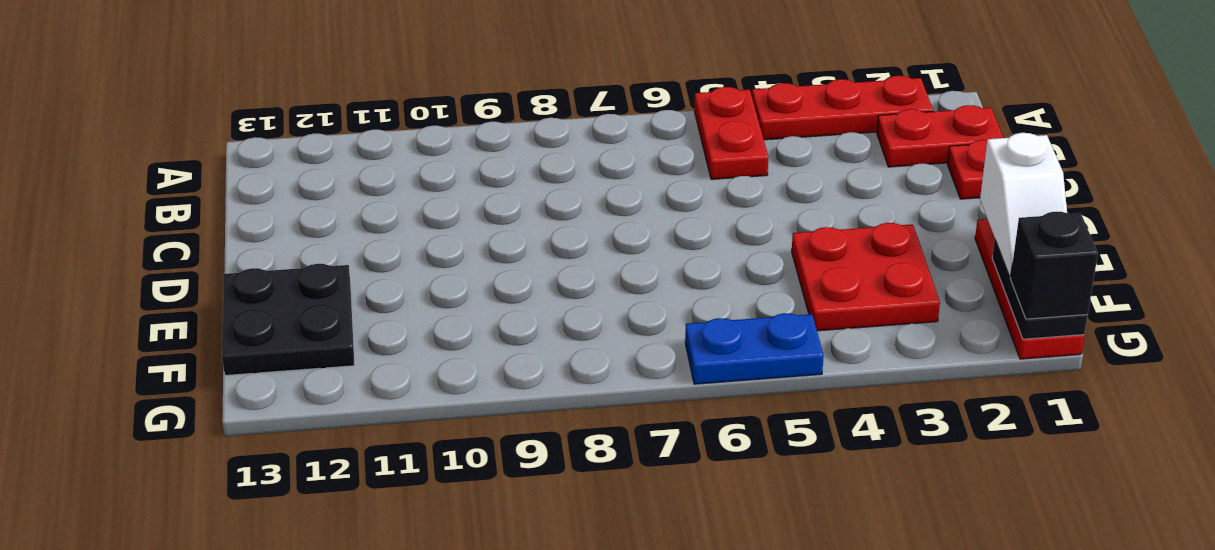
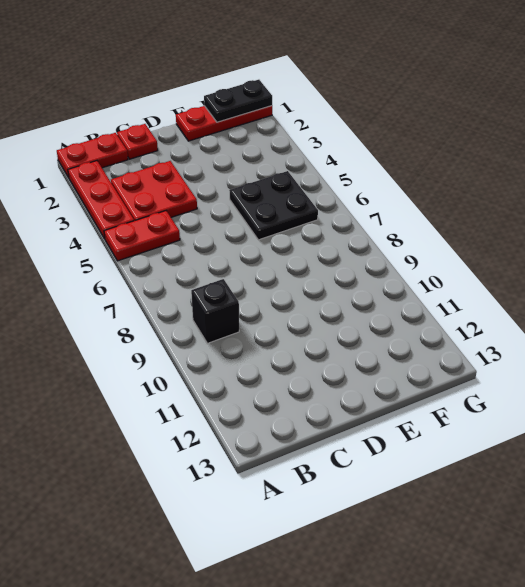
red plate B1:B2 level 1 -> red plate A1:B1 level 1
white slope E1:F1 level 3 top E -> none
red plate E3:F4 level 1 -> red plate B3:C4 level 1
black plate E12:F13 level 1 -> black plate E5:F6 level 1
black brick G1 level 3 -> black brick B9 level 1
blue plate G5:G6 level 1 -> none

